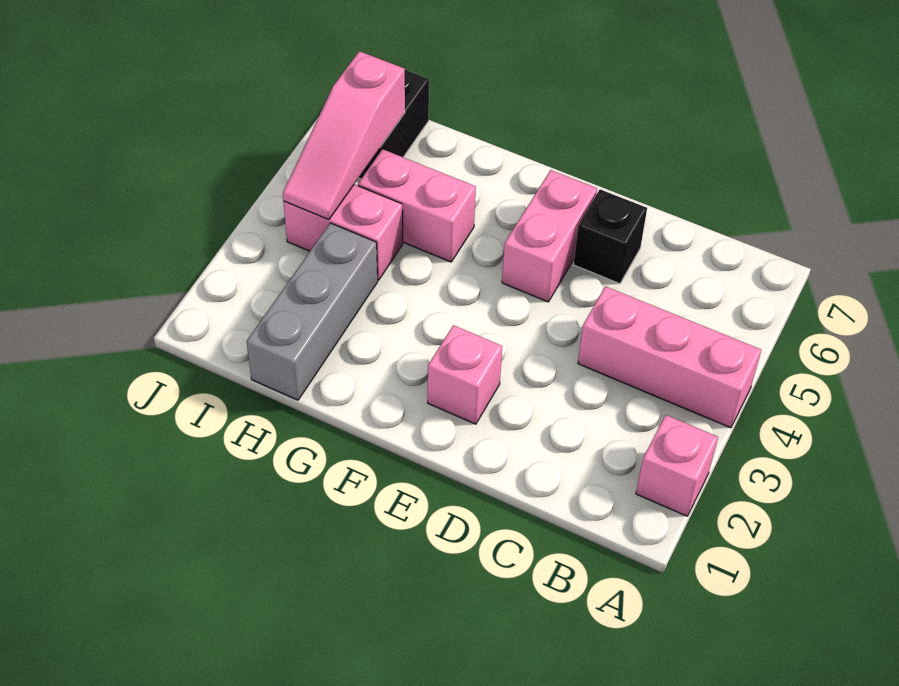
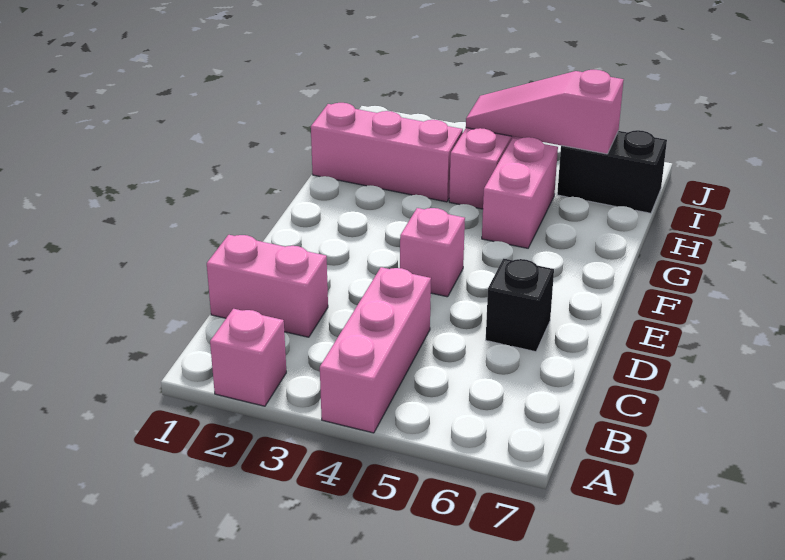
pink brick E2 level 1 -> pink brick E4 level 1
pink brick E5:E6 level 1 -> pink brick C1:C2 level 1
grey brick H1:H3 level 1 -> pink brick H1:H3 level 1

